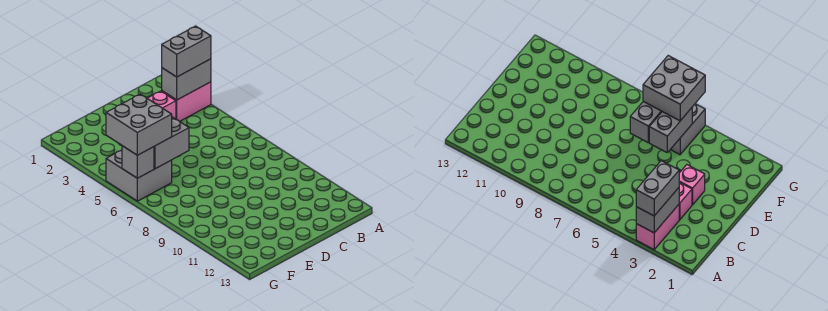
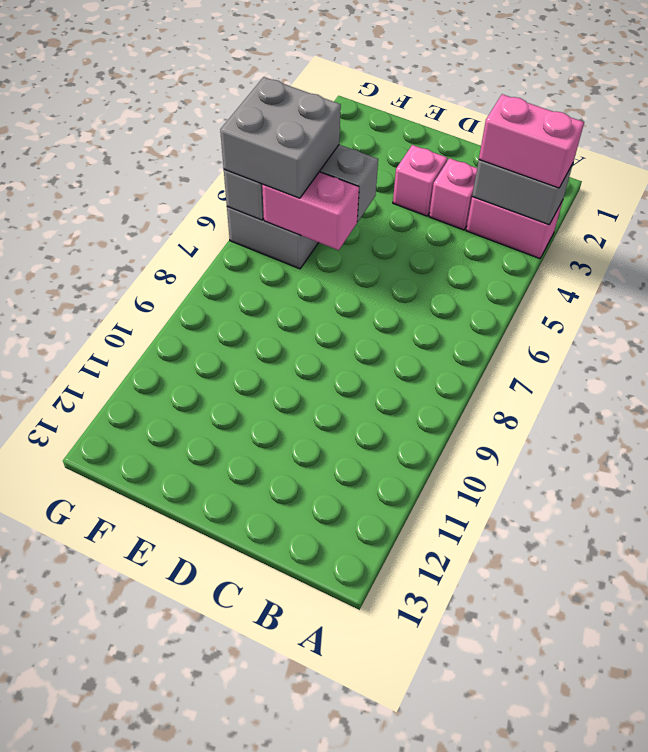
grey brick A3:B3 level 3 -> pink brick A3:B3 level 3
grey brick E6:F6 level 2 -> pink brick E6:F6 level 2

